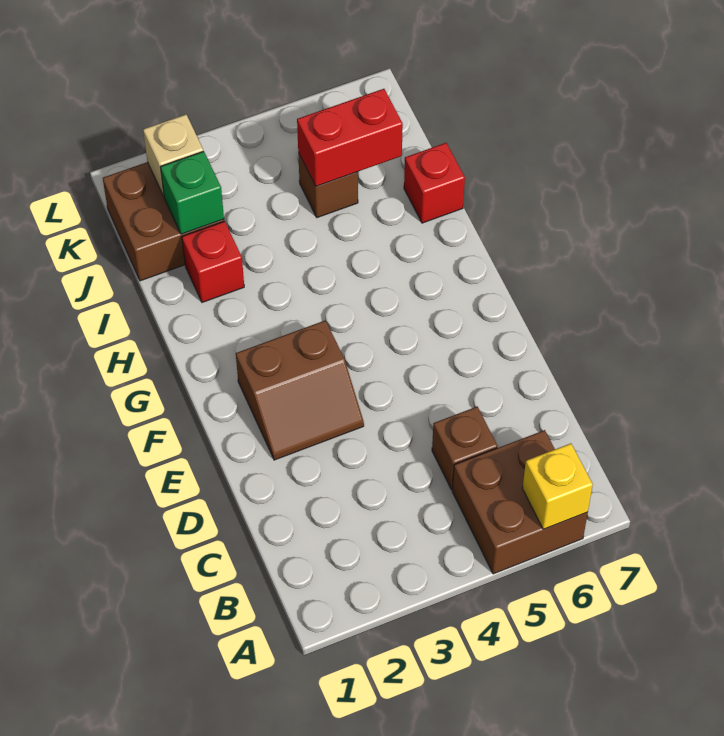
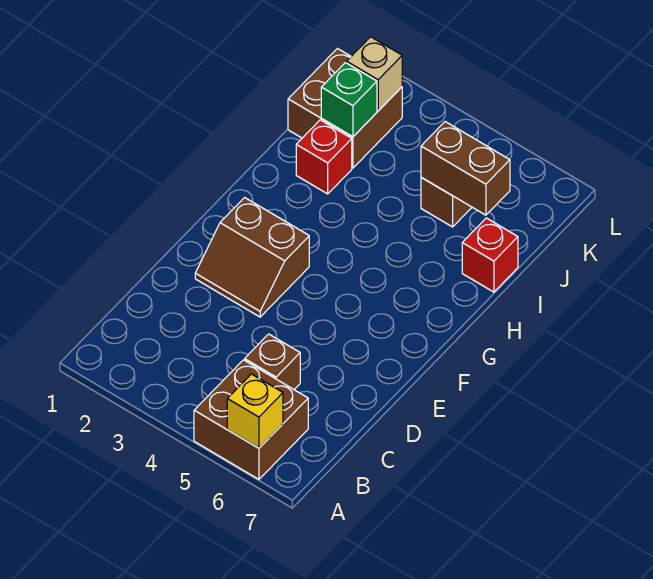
red brick J5:J6 level 2 -> brown brick J5:J6 level 2

